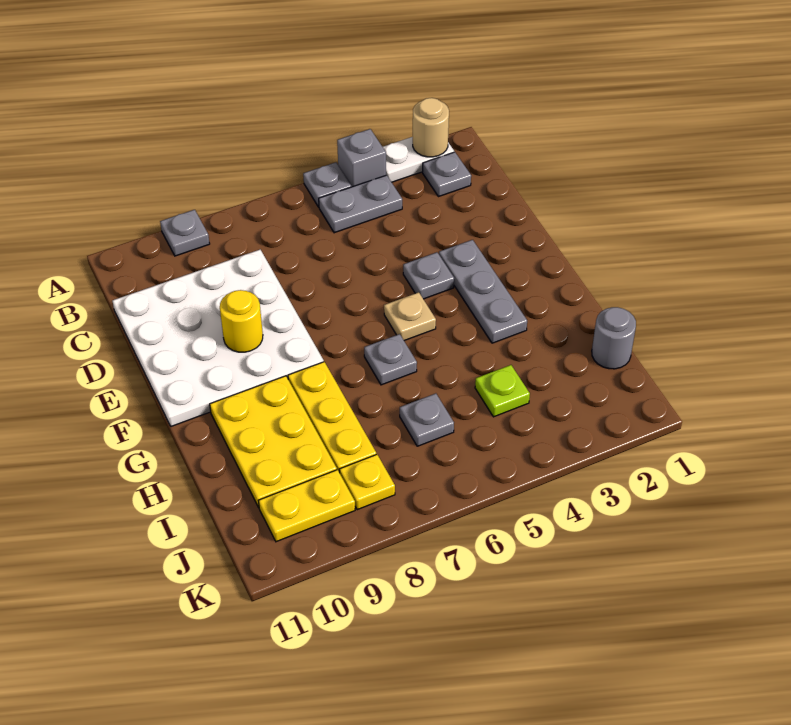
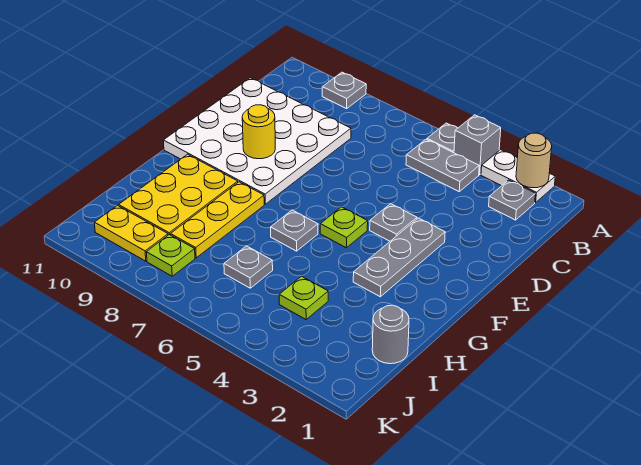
tan plate F5 level 1 -> lime plate F5 level 1
yellow plate J8 level 1 -> lime plate J8 level 1

